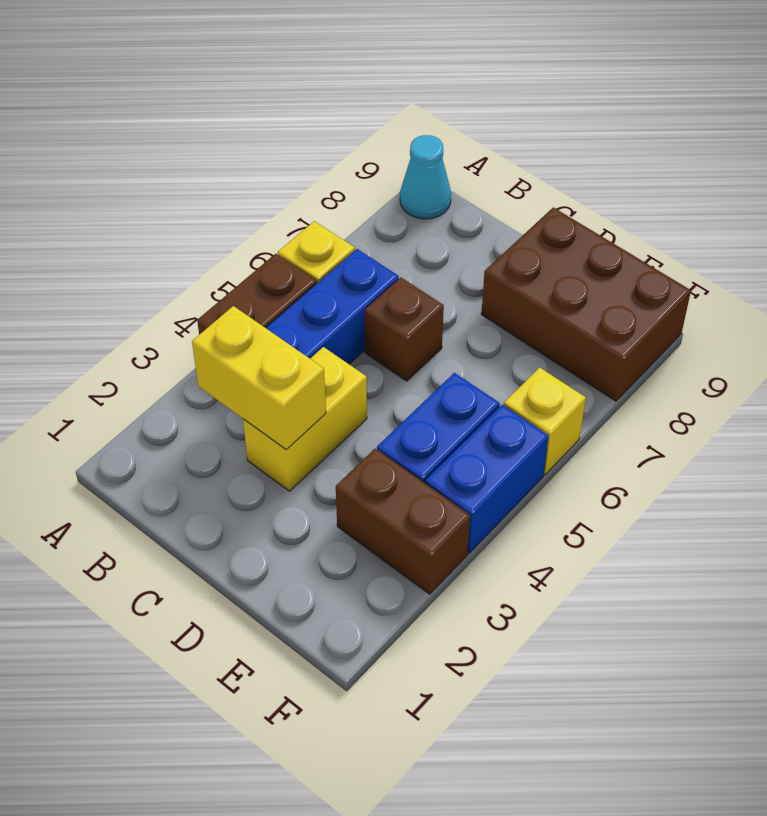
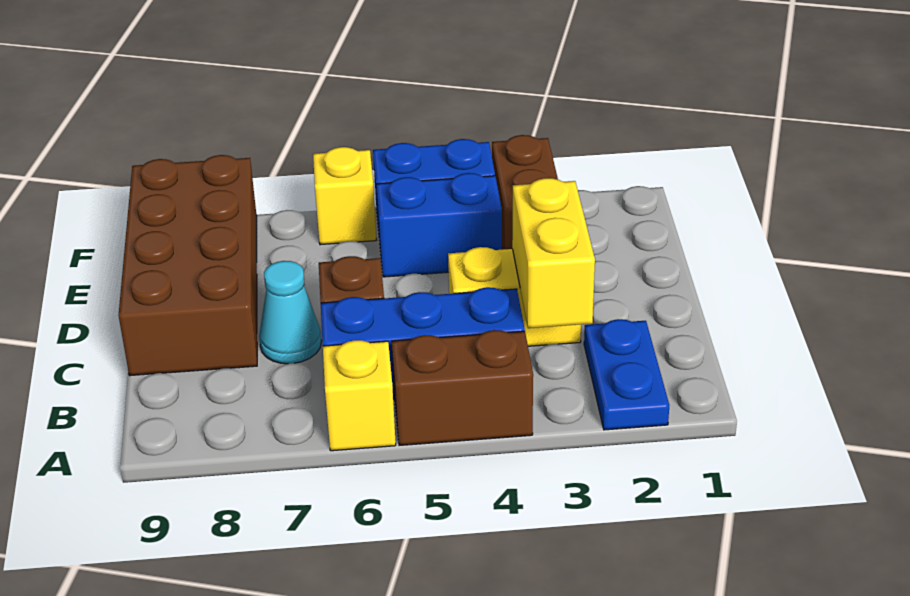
none -> blue plate A2:B2 level 1
cyan cone A9 level 1 -> cyan cone C7 level 1
brown brick D8:F9 level 1 -> brown brick C8:F9 level 1

